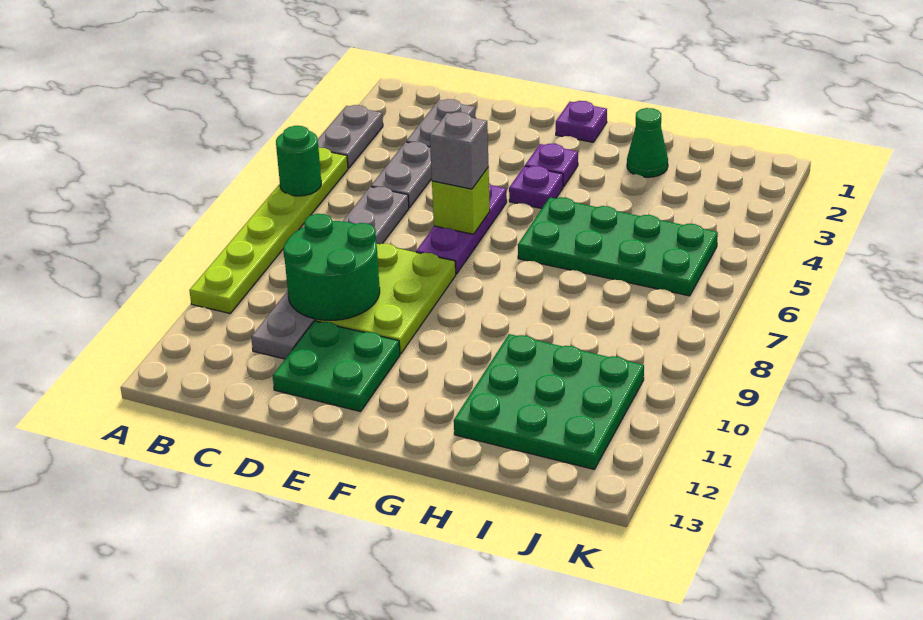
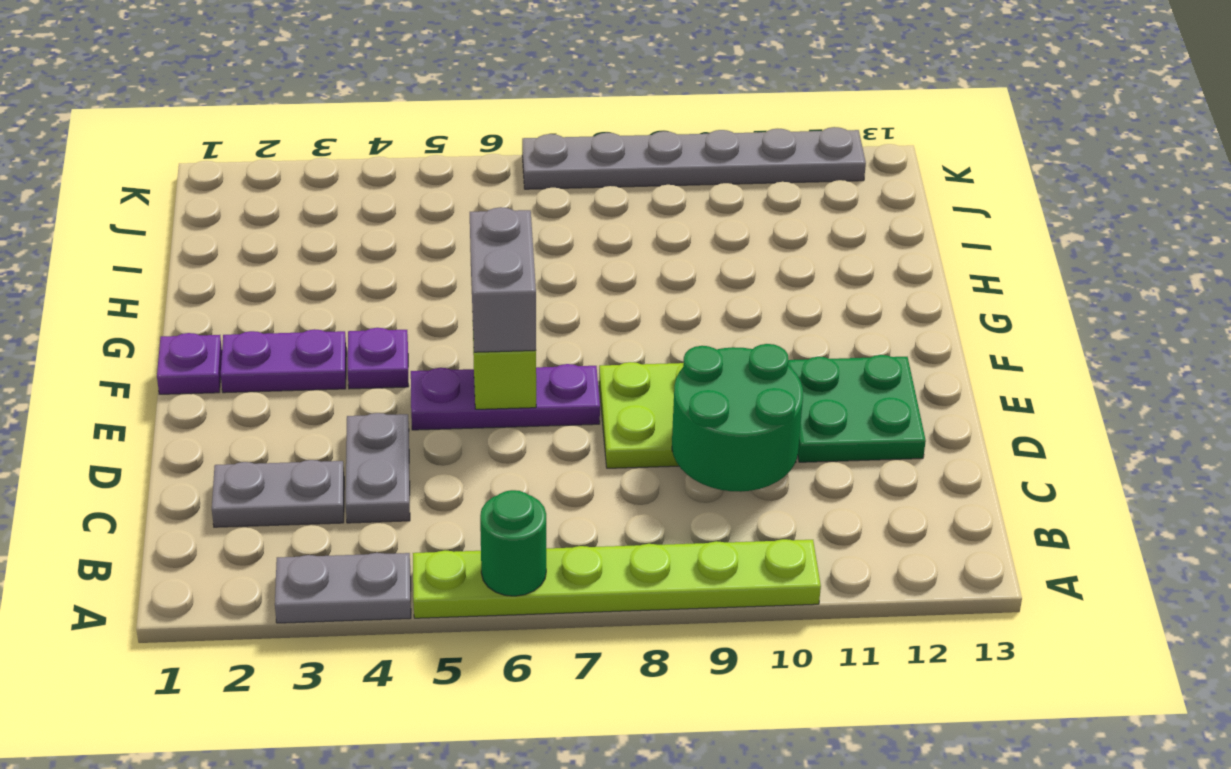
grey plate C4:C5 level 1 -> grey plate C4:D4 level 1
grey plate C6:C11 level 1 -> grey plate K7:K12 level 1
grey brick E6 level 3 -> grey brick E6:F6 level 3
purple plate F3 level 1 -> purple plate F2:F3 level 1
green plate G5:J6 level 1 -> none
green cone H2 level 1 -> none
green plate H10:J12 level 1 -> none

